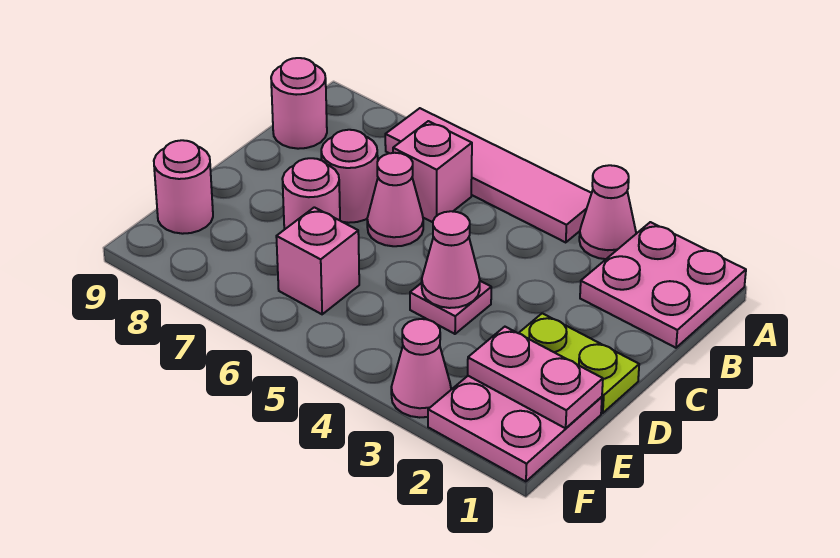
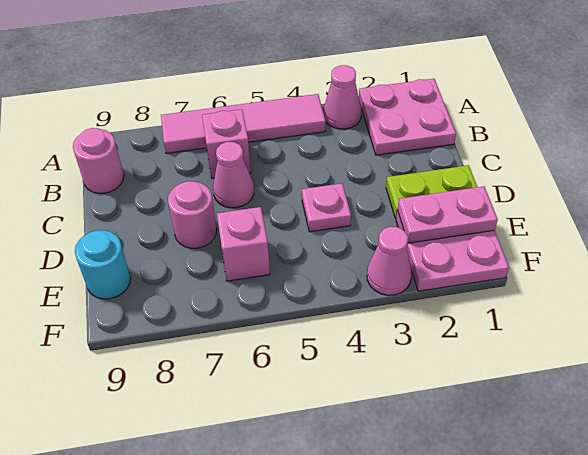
pink round brick C7 level 1 -> none
pink cone D4 level 2 -> none
pink round brick E9 level 1 -> cyan round brick E9 level 1

